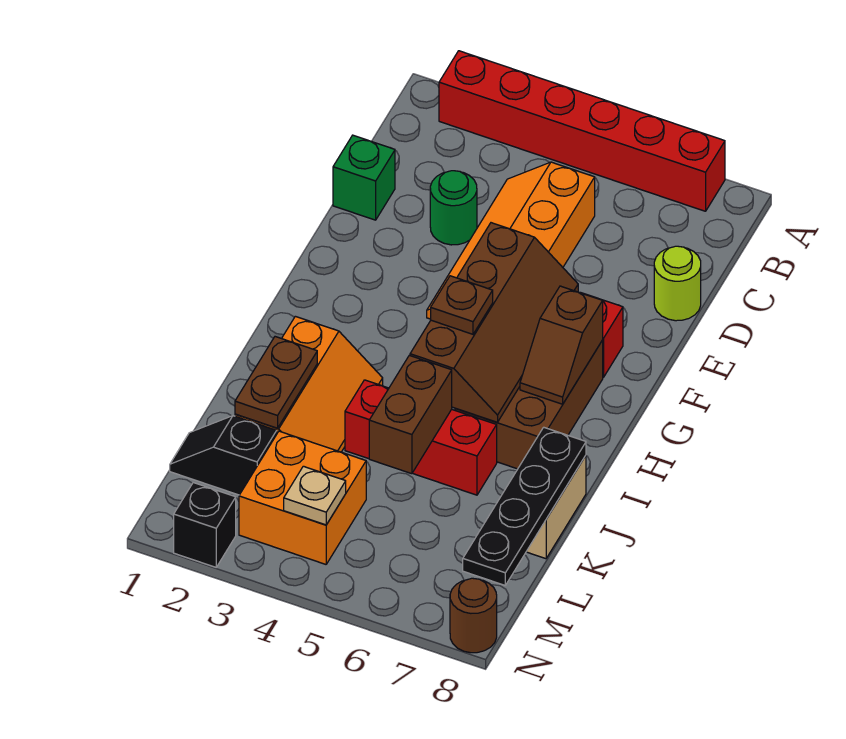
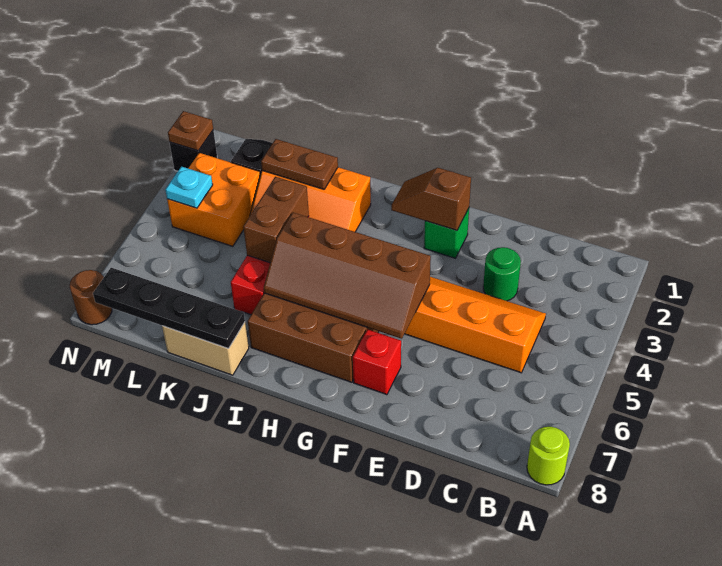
red brick A2:A7 level 1 -> none
green brick D1 level 1 -> green brick F2 level 1
lime round brick D8 level 1 -> lime round brick A8 level 1
brown slope G7:H7 level 2 top G -> brown slope F2:G2 level 2 top F
brown plate H5 level 3 -> brown plate N2 level 2
brown brick J5:K5 level 2 -> brown brick J4:J5 level 2
tan plate M4 level 2 -> cyan plate M4 level 2

